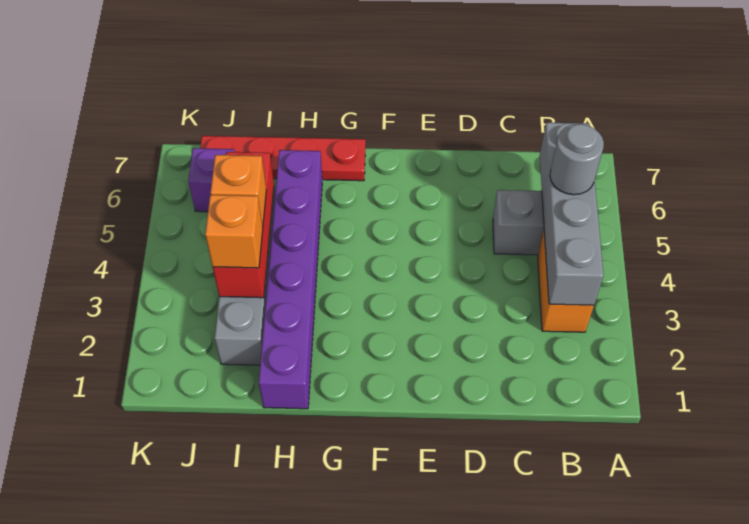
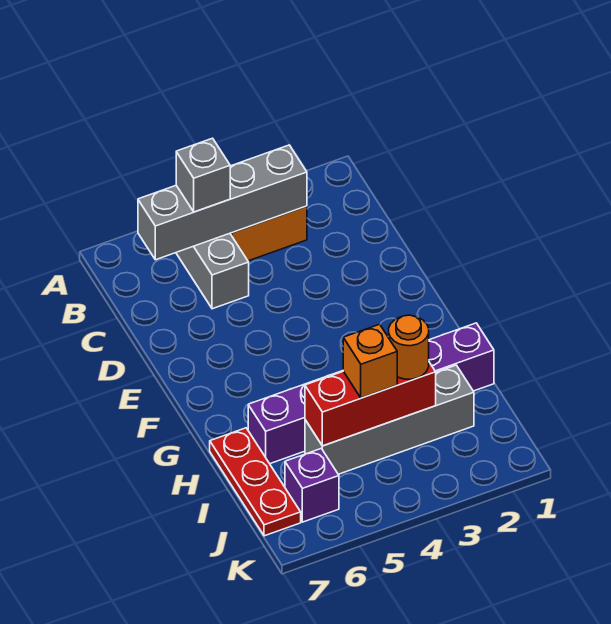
grey round brick B5 level 3 -> grey brick B5 level 3
red plate G7:J7 level 1 -> red plate H7:J7 level 1
orange brick I3 level 3 -> orange round brick I3 level 3

